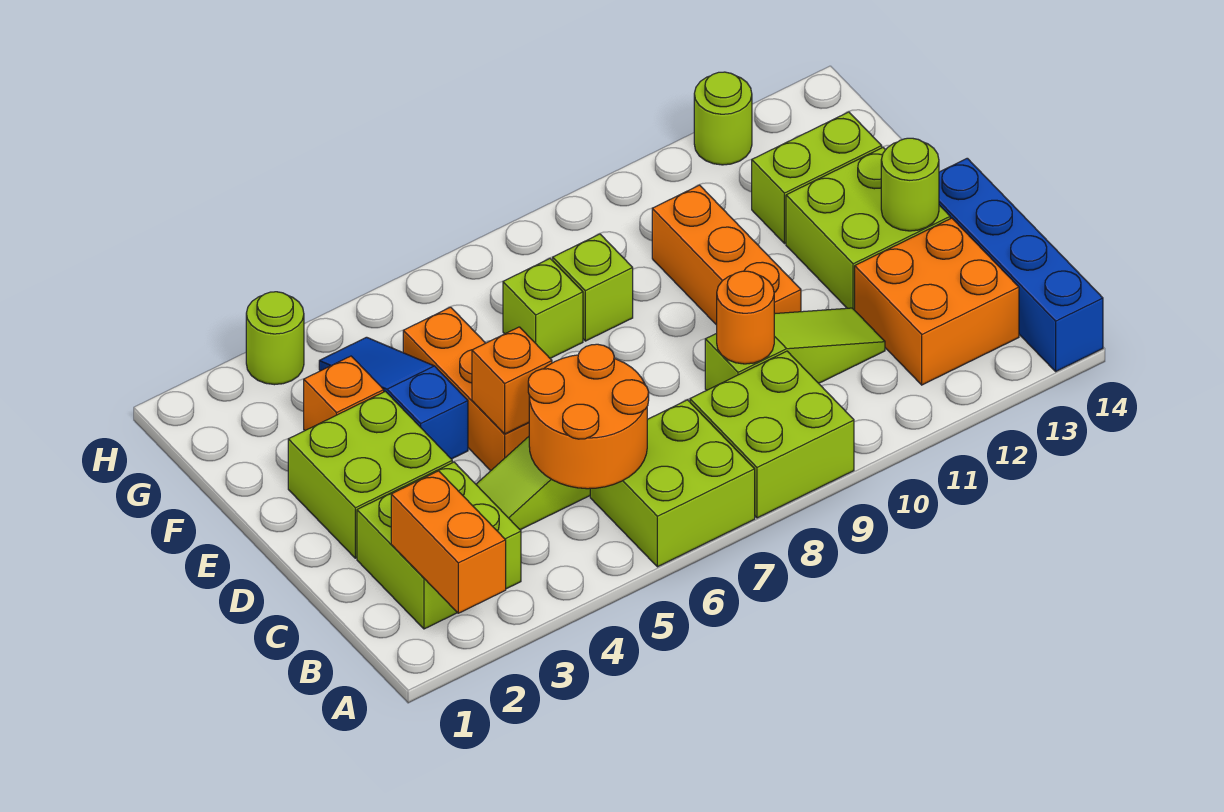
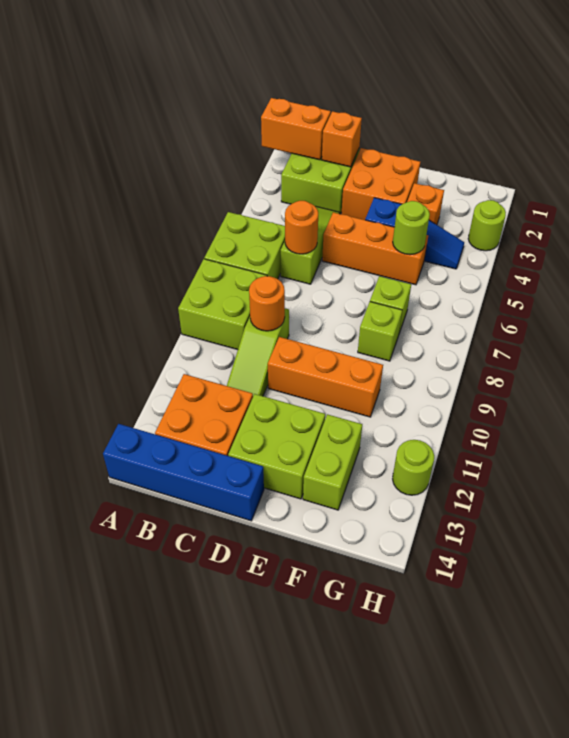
orange round brick B5:C6 level 2 -> orange round brick C6 level 2
lime brick D2:E3 level 1 -> orange brick D2:E3 level 1
orange brick D5 level 2 -> orange brick C2 level 2
lime round brick D13 level 2 -> lime round brick F5 level 2

